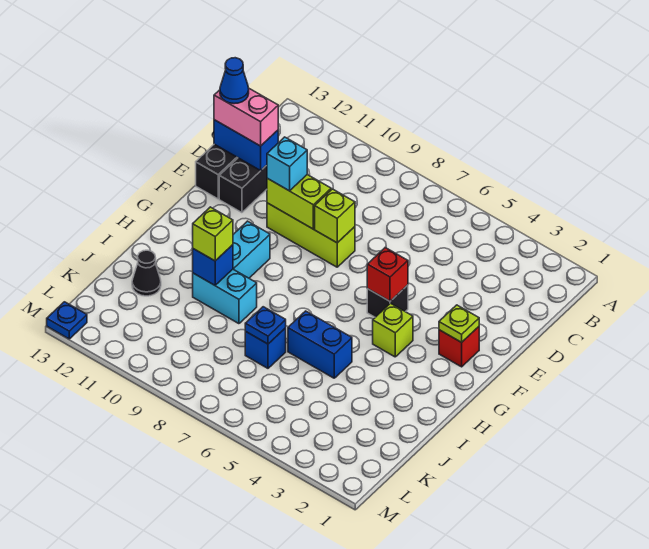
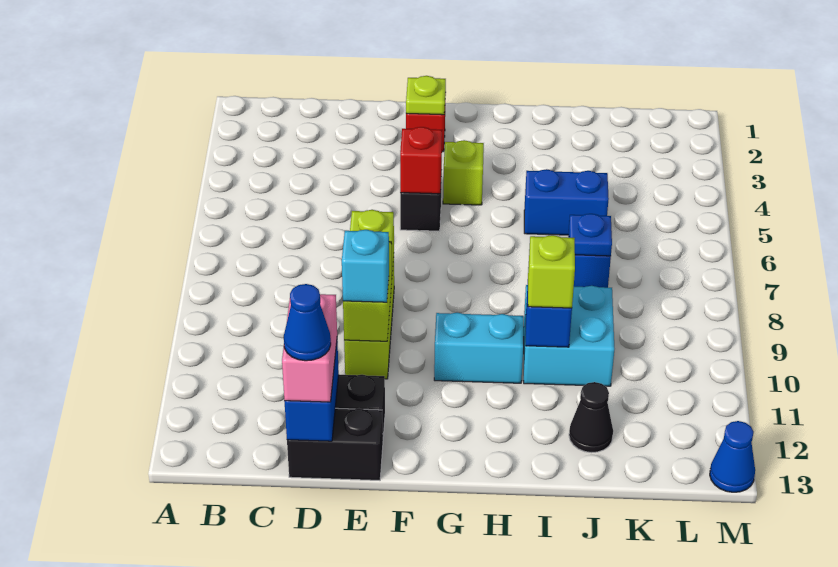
blue brick I5:I6 level 1 -> blue brick I5:J5 level 1
cyan brick I9:I10 level 1 -> cyan brick I9:J10 level 1
blue plate M13 level 1 -> blue cone M13 level 1

